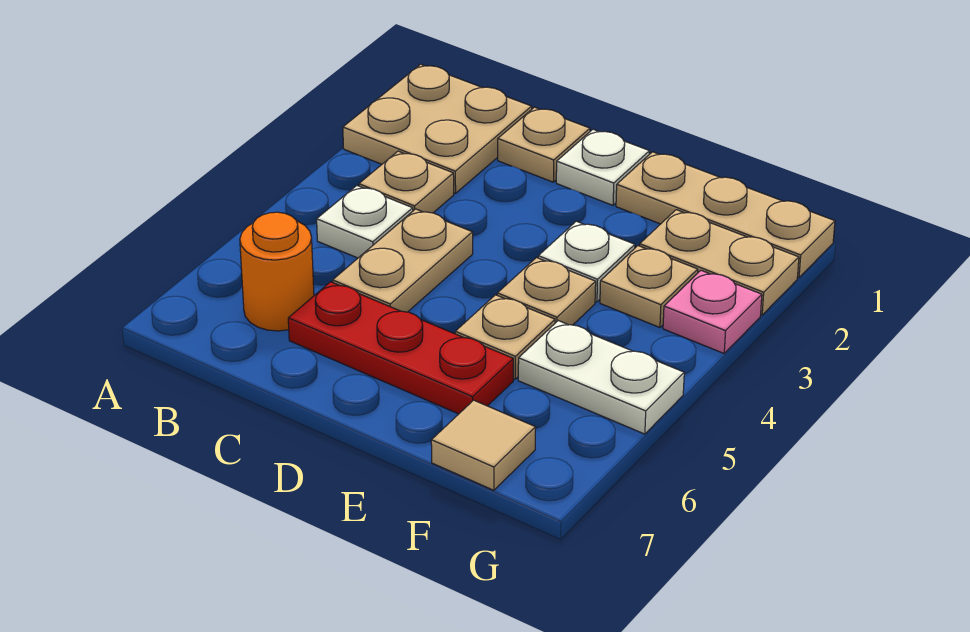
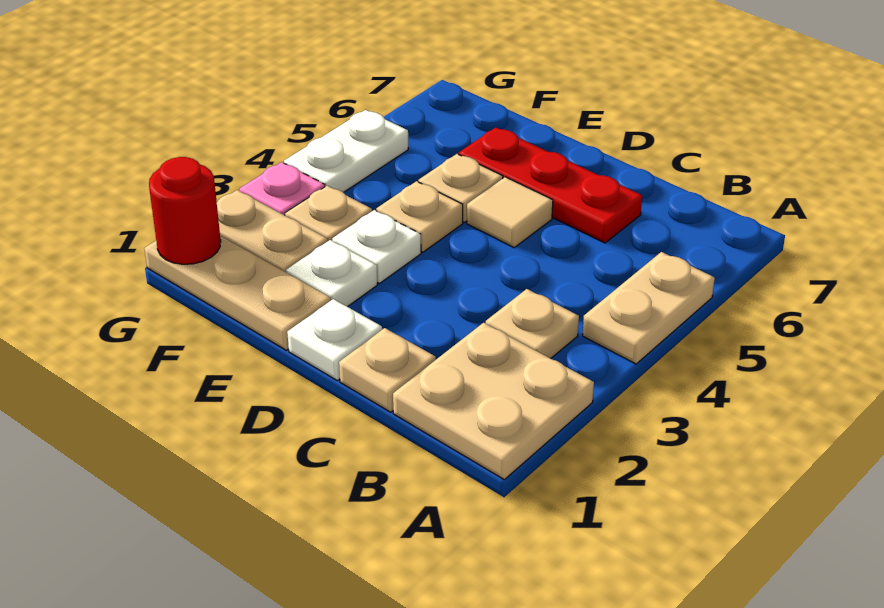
white plate B4 level 1 -> white plate E2 level 1
orange round brick B6 level 1 -> none
tan plate C4:C5 level 1 -> tan plate A4:A5 level 1
white plate F5:G5 level 1 -> white plate G4:G5 level 1
tan tile F7 level 1 -> tan tile D5 level 1
none -> red round brick G1 level 2

